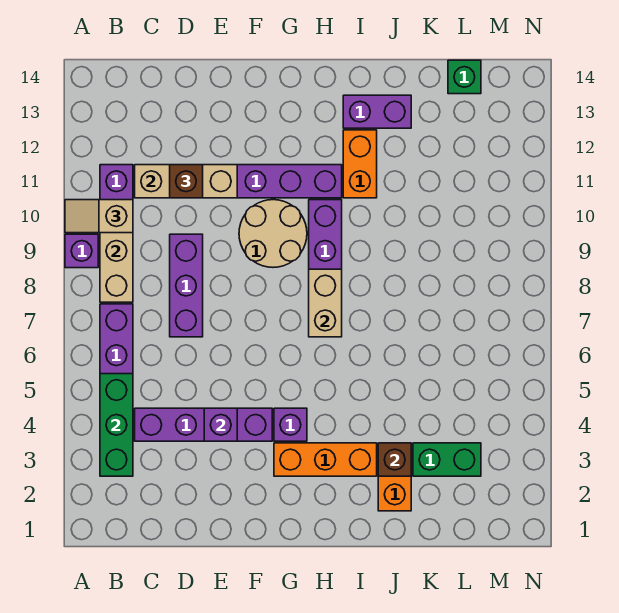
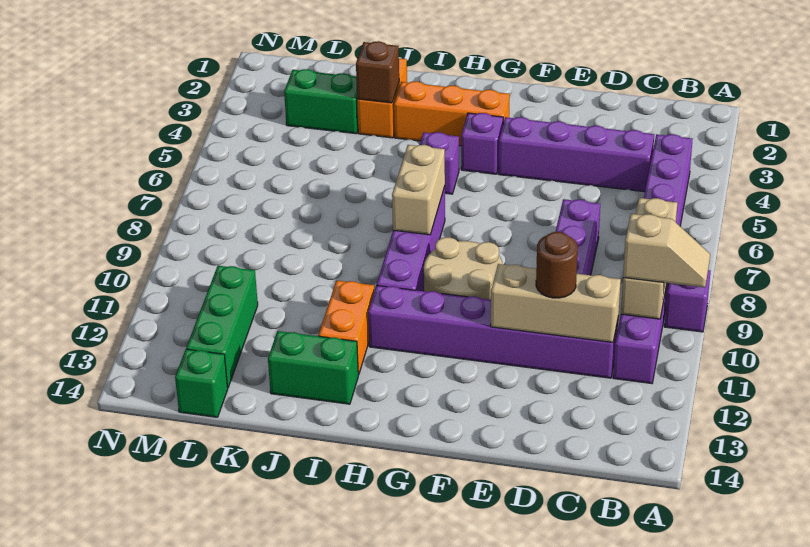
green brick B3:B5 level 2 -> green brick L11:L13 level 1
brown brick D11 level 3 -> brown round brick D11 level 3
purple brick E4 level 2 -> purple brick H5 level 1
purple brick I13:J13 level 1 -> green brick I13:J13 level 1

